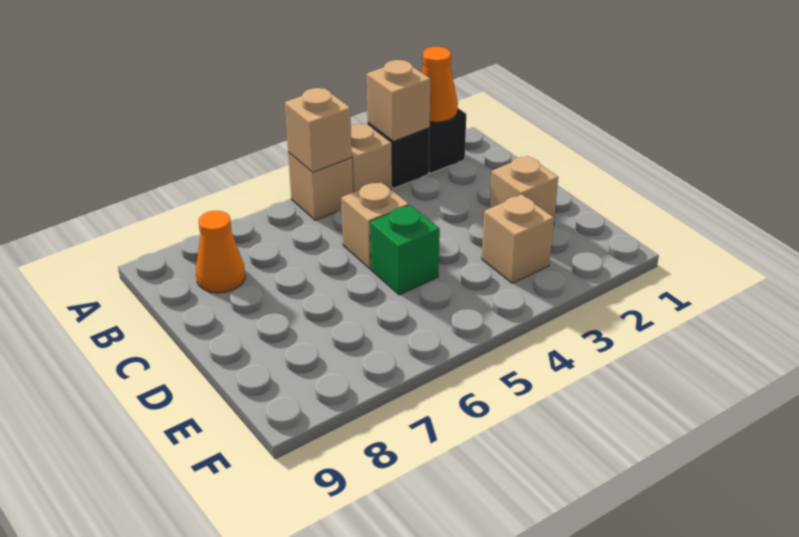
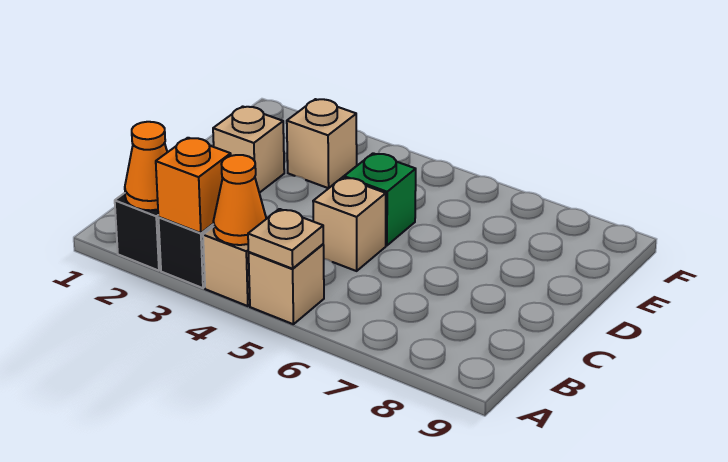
tan brick A3 level 2 -> orange brick A3 level 2
tan brick A5 level 2 -> tan plate A5 level 2
orange cone B8 level 1 -> orange cone A4 level 2

